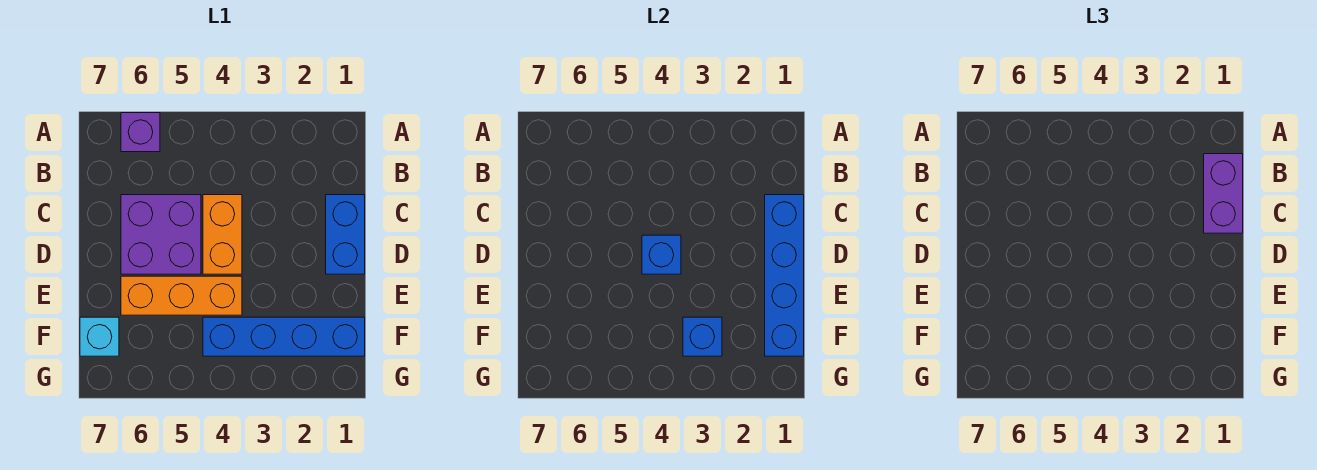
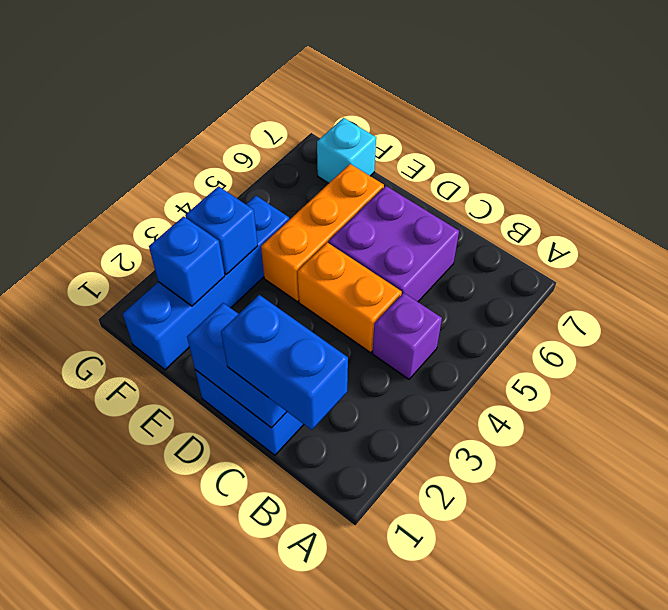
purple brick A6 level 1 -> purple brick B4 level 1
purple brick B1:C1 level 3 -> blue brick B1:C1 level 3
blue brick C1:F1 level 2 -> blue brick C1:D1 level 2
blue brick D4 level 2 -> blue brick F2 level 2

